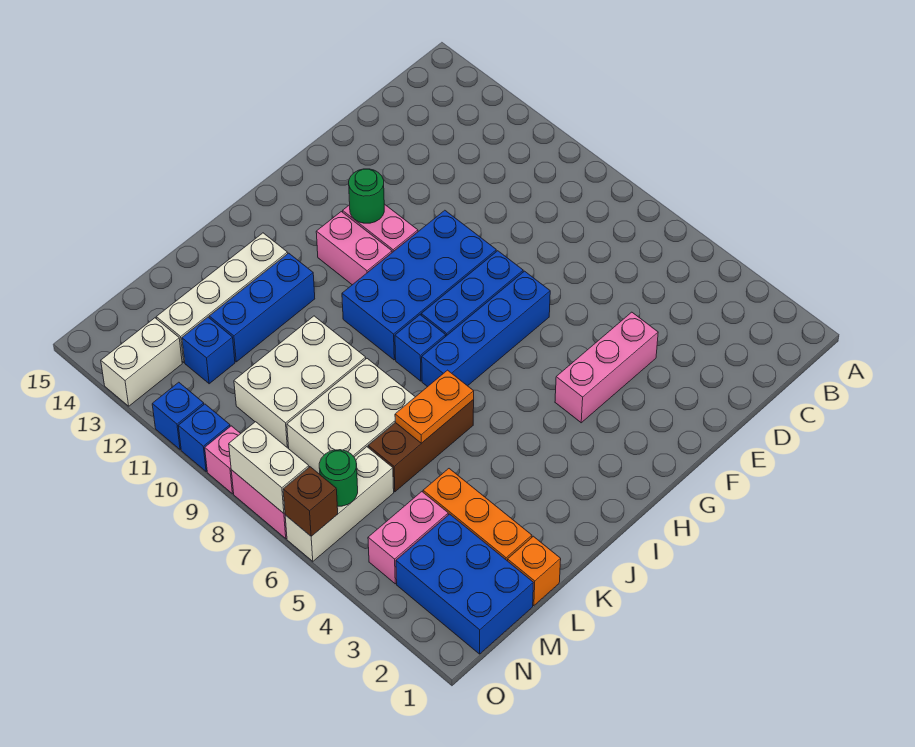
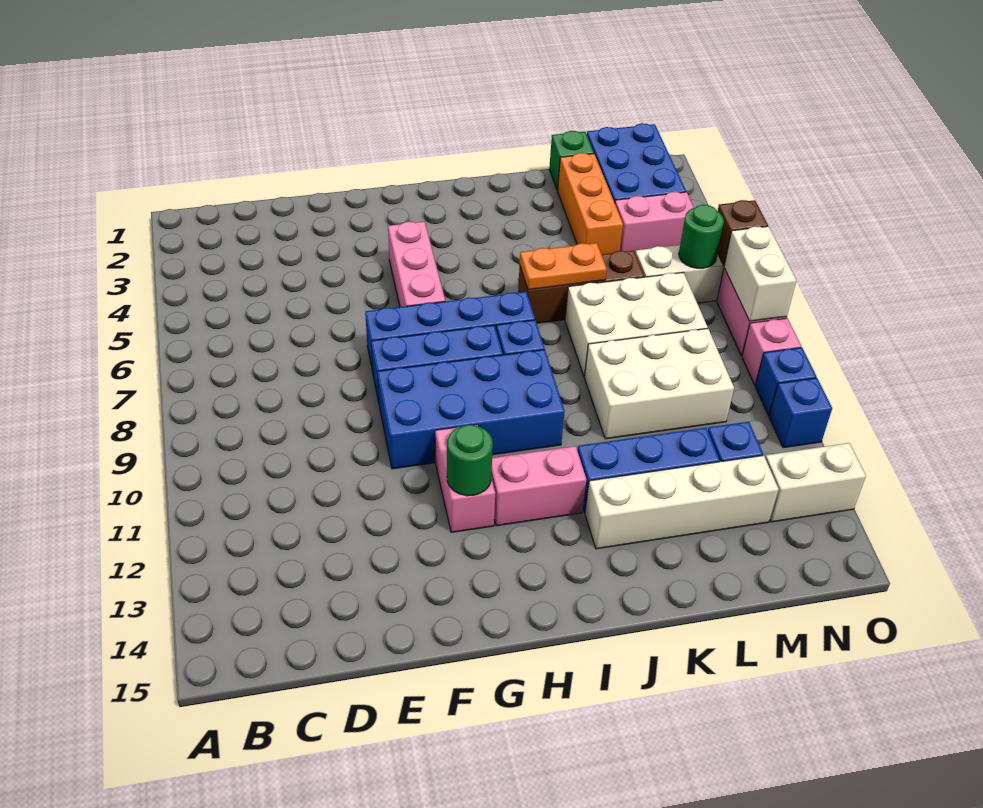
pink brick E4:G4 level 1 -> pink brick G4:G6 level 1
pink brick H11:H12 level 1 -> pink brick H12:I12 level 1
orange brick L1 level 1 -> green brick L1 level 1

